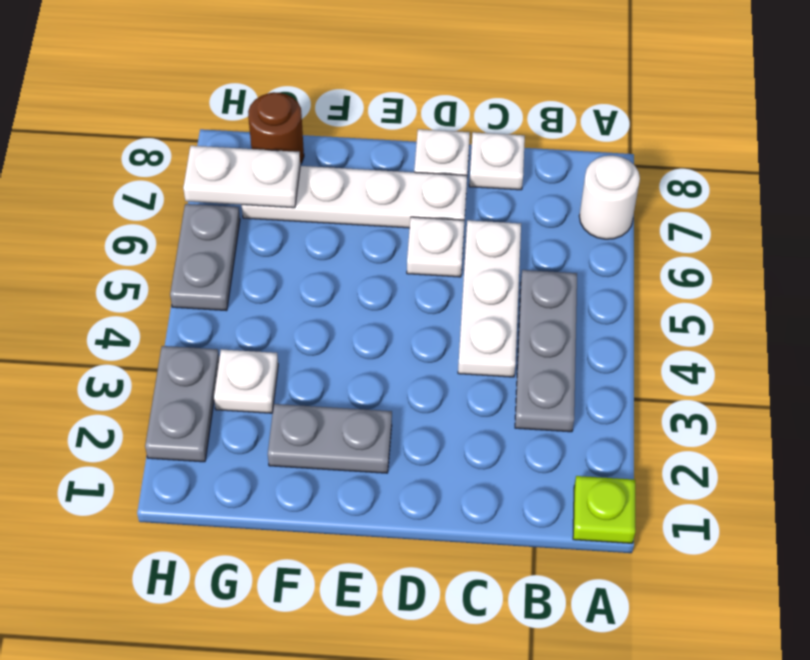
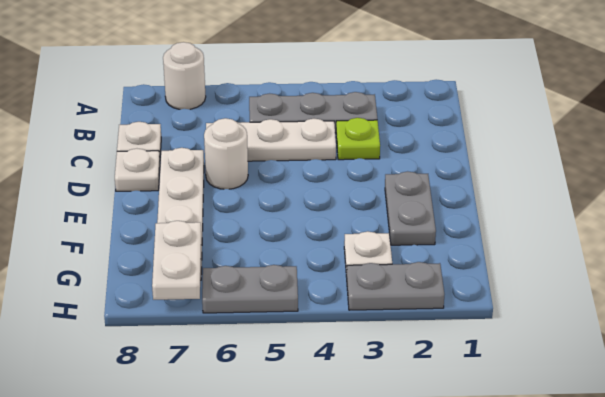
lime plate A1 level 1 -> lime plate C3 level 1
white plate D6 level 1 -> white round brick D6 level 1
brown round brick G8 level 1 -> none

